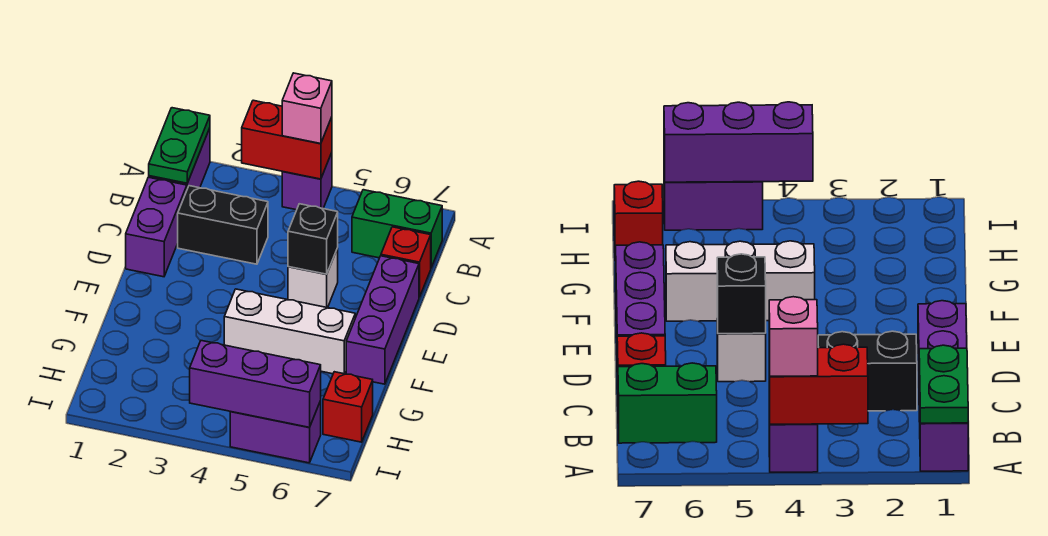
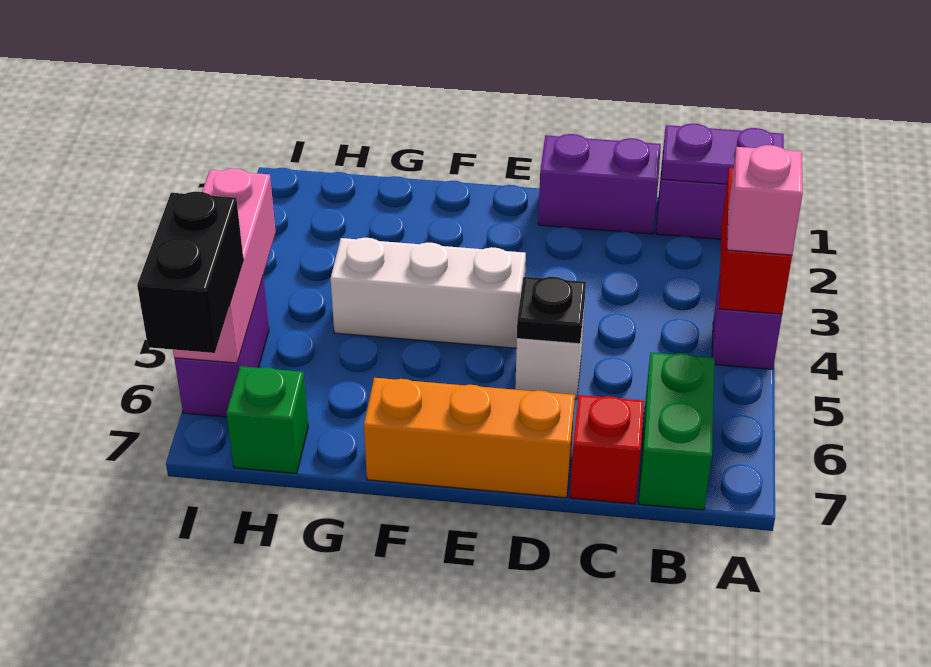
green plate A1:B1 level 2 -> purple plate A1:B1 level 2
black brick C2:C3 level 1 -> black brick I6:I7 level 3
black brick D5 level 2 -> black plate D5 level 2
purple brick D7:F7 level 1 -> orange brick D7:F7 level 1
white brick F4:F6 level 1 -> white brick E4:G4 level 1
red brick H7 level 1 -> green brick H7 level 1
purple brick I4:I6 level 2 -> pink brick I4:I6 level 2

